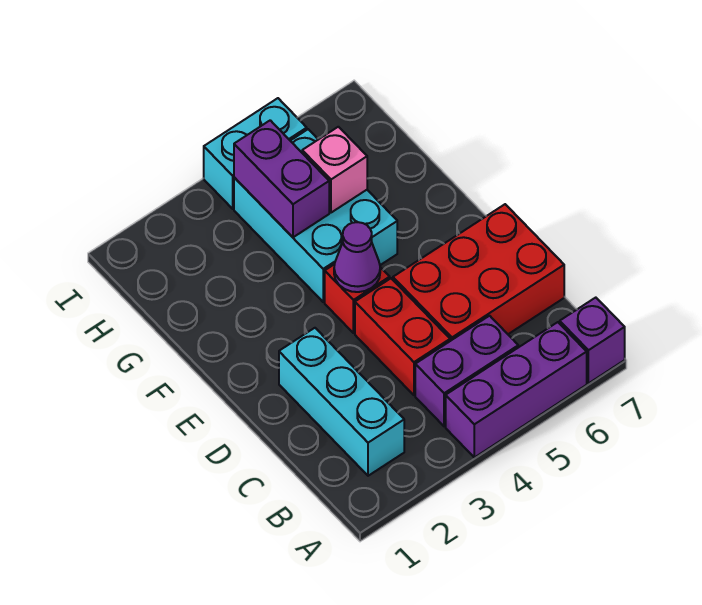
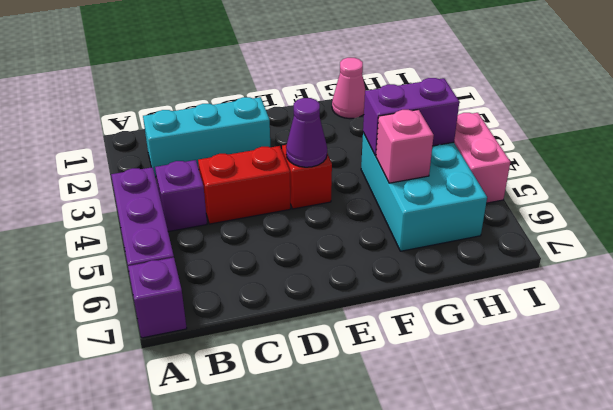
purple brick B4:B5 level 1 -> purple brick B4 level 1
red brick C5:D7 level 1 -> none
cyan brick F4:H5 level 1 -> cyan brick G4:H6 level 1
none -> pink cone G1 level 1
cyan brick I4:I5 level 1 -> pink brick I4:I5 level 1

